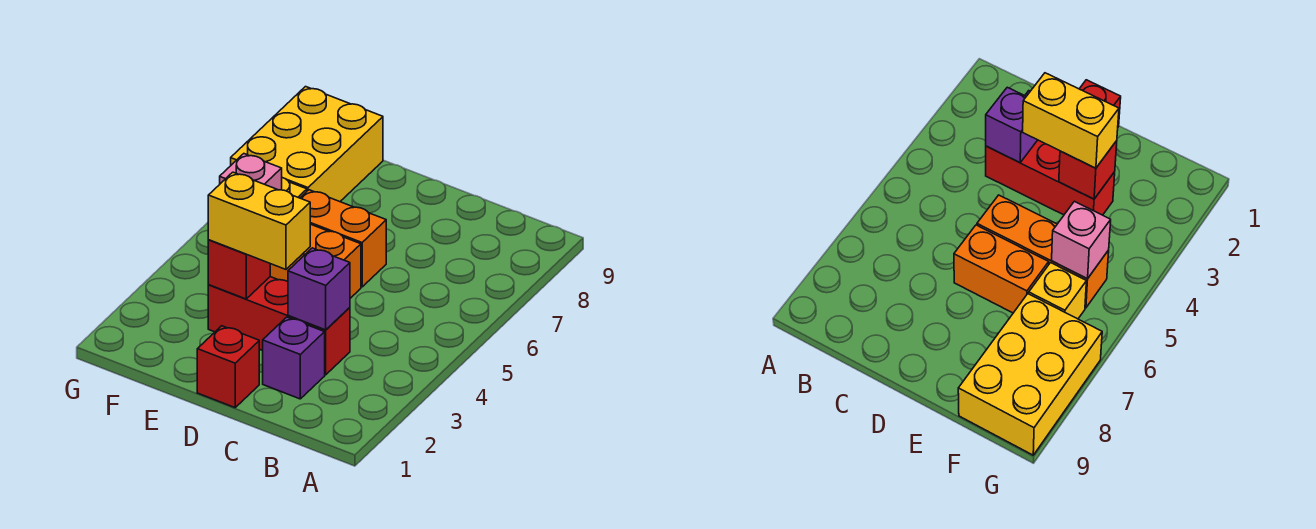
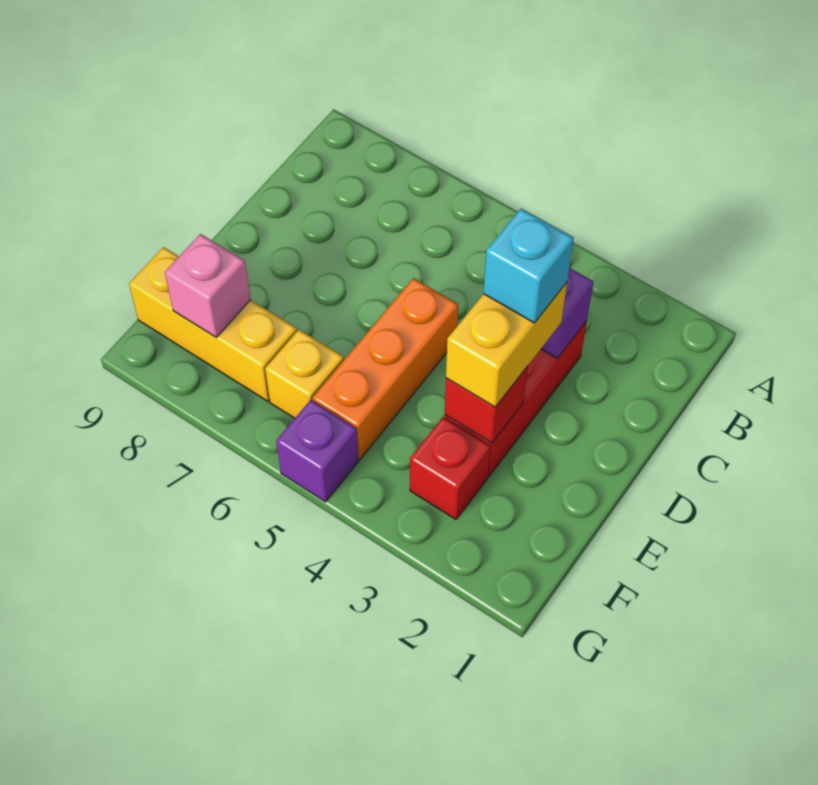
purple brick C2 level 1 -> purple brick G5 level 1
red brick D1 level 1 -> red brick F3 level 1
none -> cyan brick D3 level 4
orange brick D6:E6 level 1 -> none
pink brick F5 level 2 -> pink brick F8 level 2
yellow brick F7:G9 level 1 -> yellow brick F7:F9 level 1

